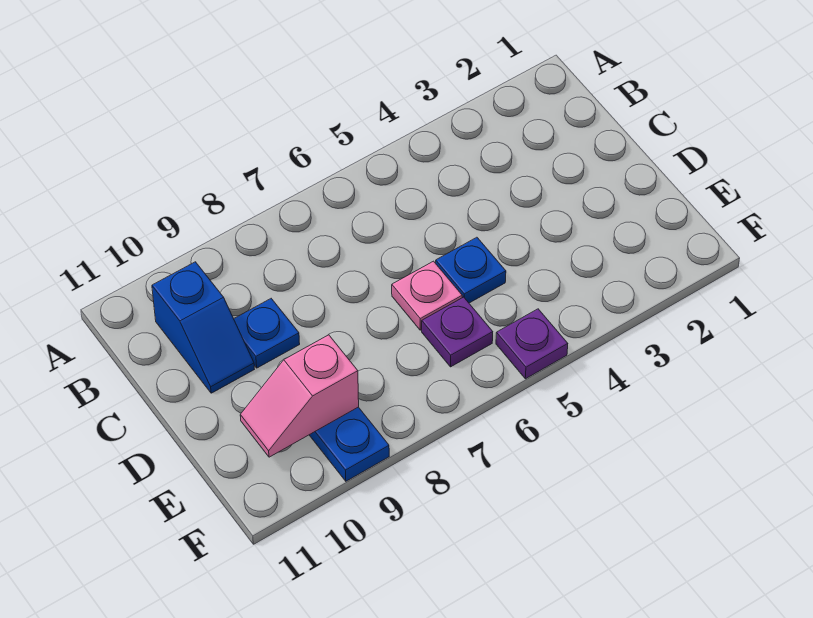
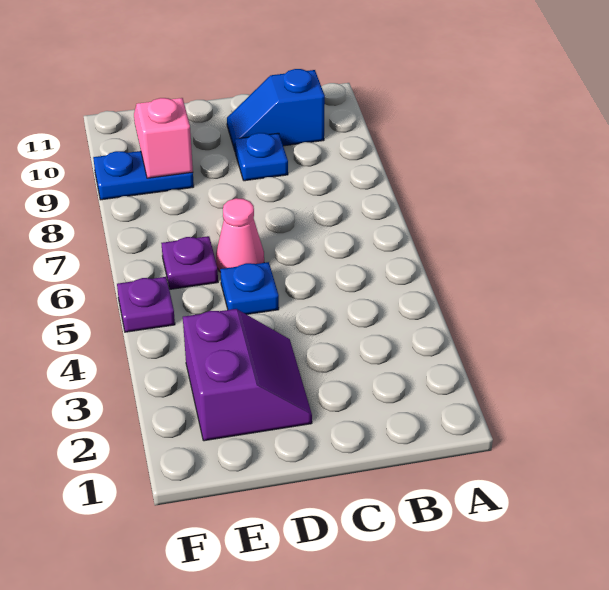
none -> purple slope D2:E3 level 1 top E
pink plate D6 level 1 -> pink cone D6 level 1

